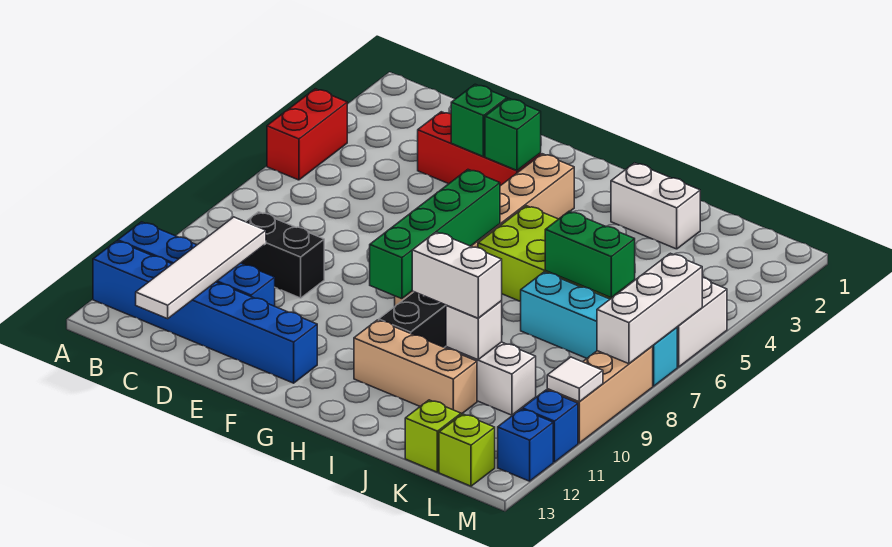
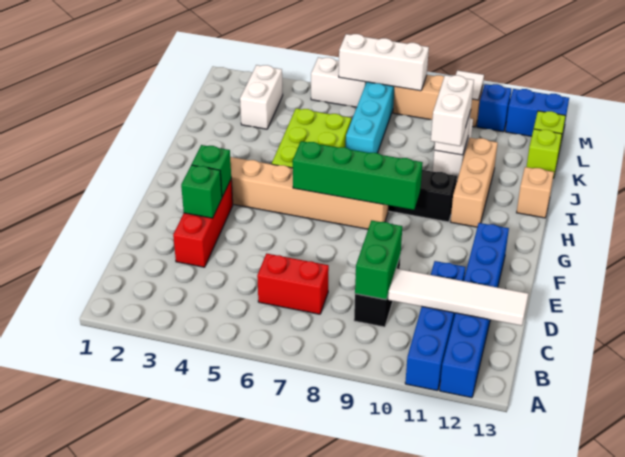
red brick A4:A5 level 1 -> red brick C6:C7 level 1
white brick I2:J2 level 1 -> white brick K3:L3 level 1
none -> tan brick I13 level 1
green brick J6:K6 level 2 -> green brick C9:D9 level 2
blue brick M12 level 1 -> blue brick M12:M13 level 1

